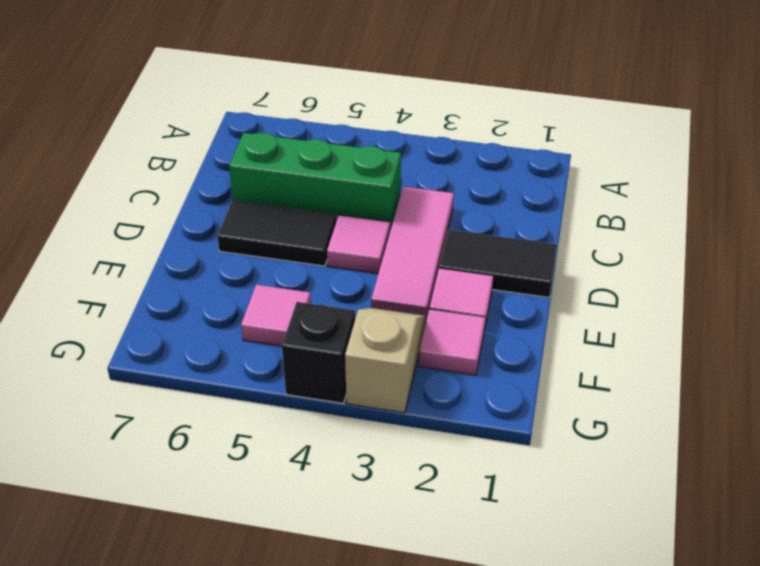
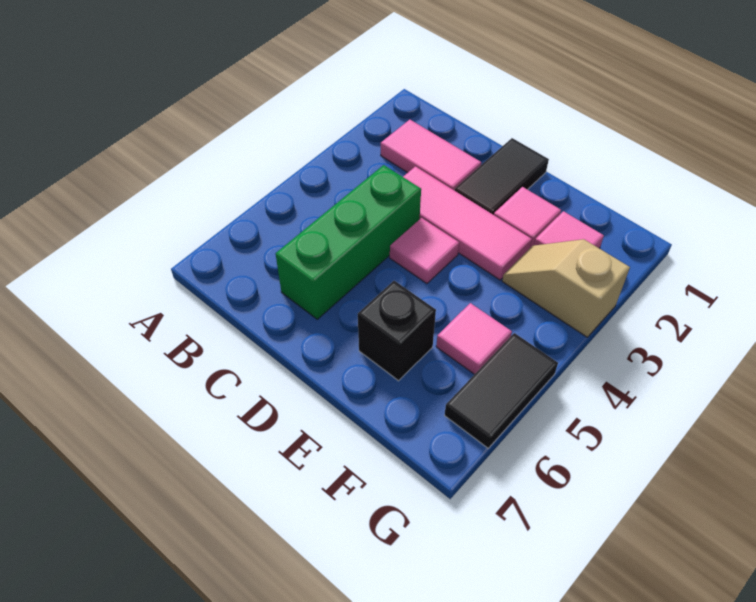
none -> pink tile B2:C2 level 1
black tile D5:D6 level 1 -> black tile G5:G6 level 1
black brick G4 level 1 -> black brick E6 level 1

